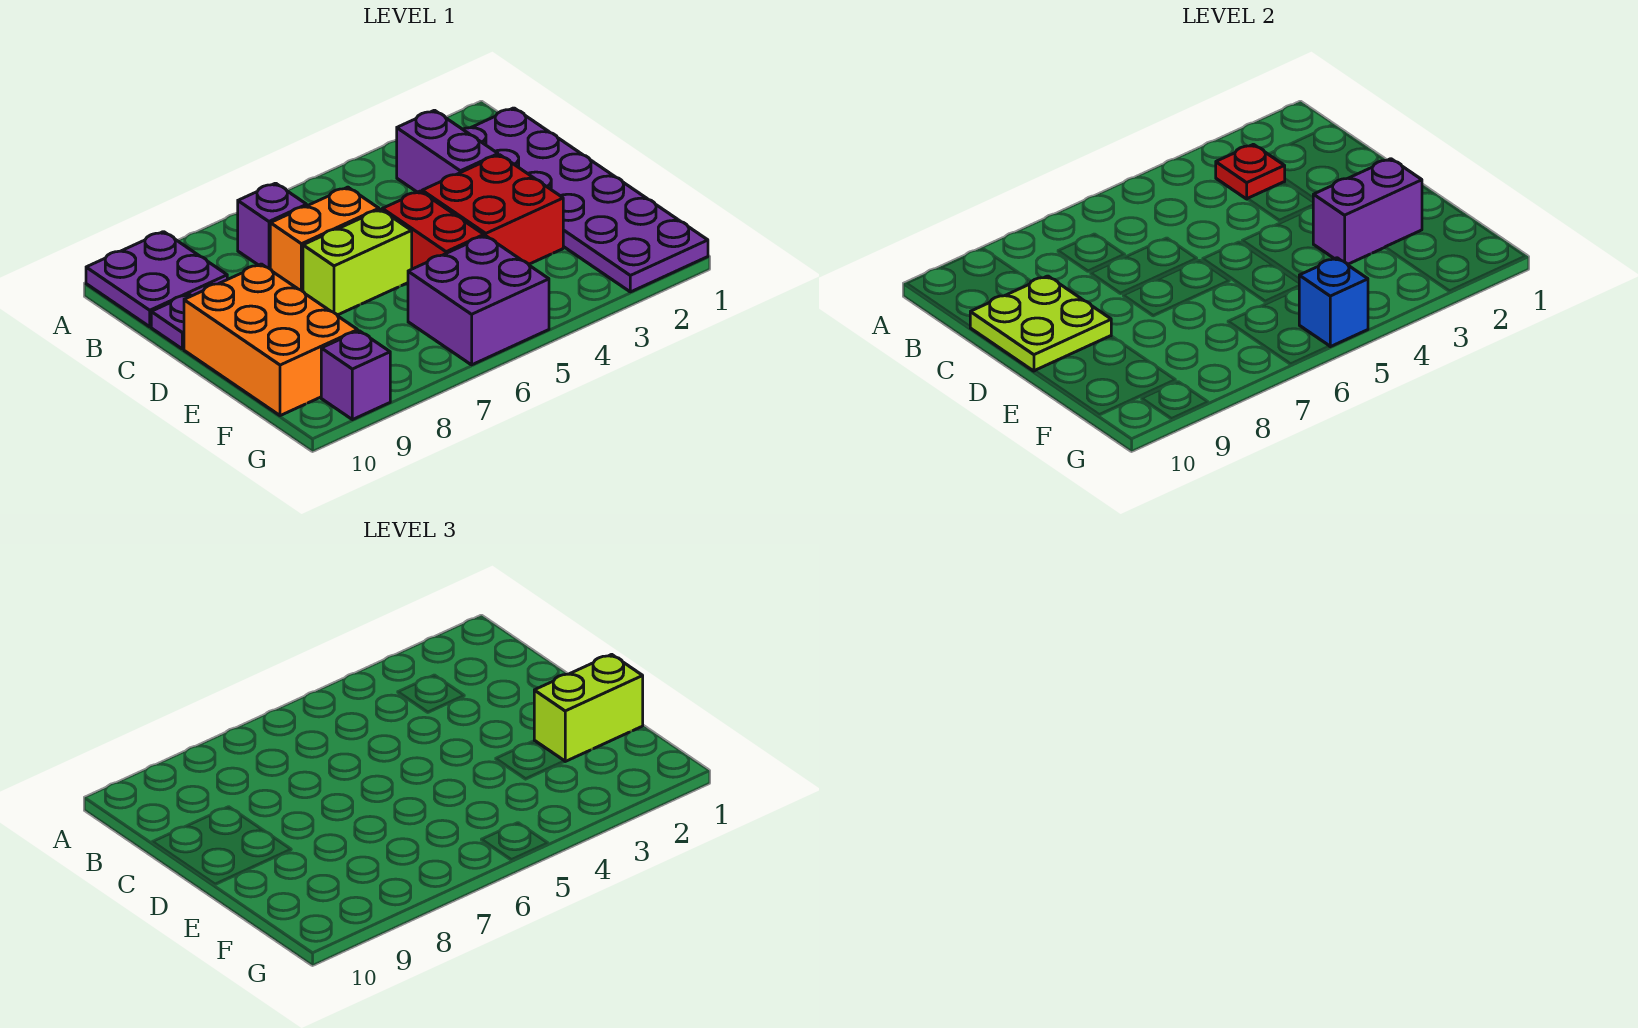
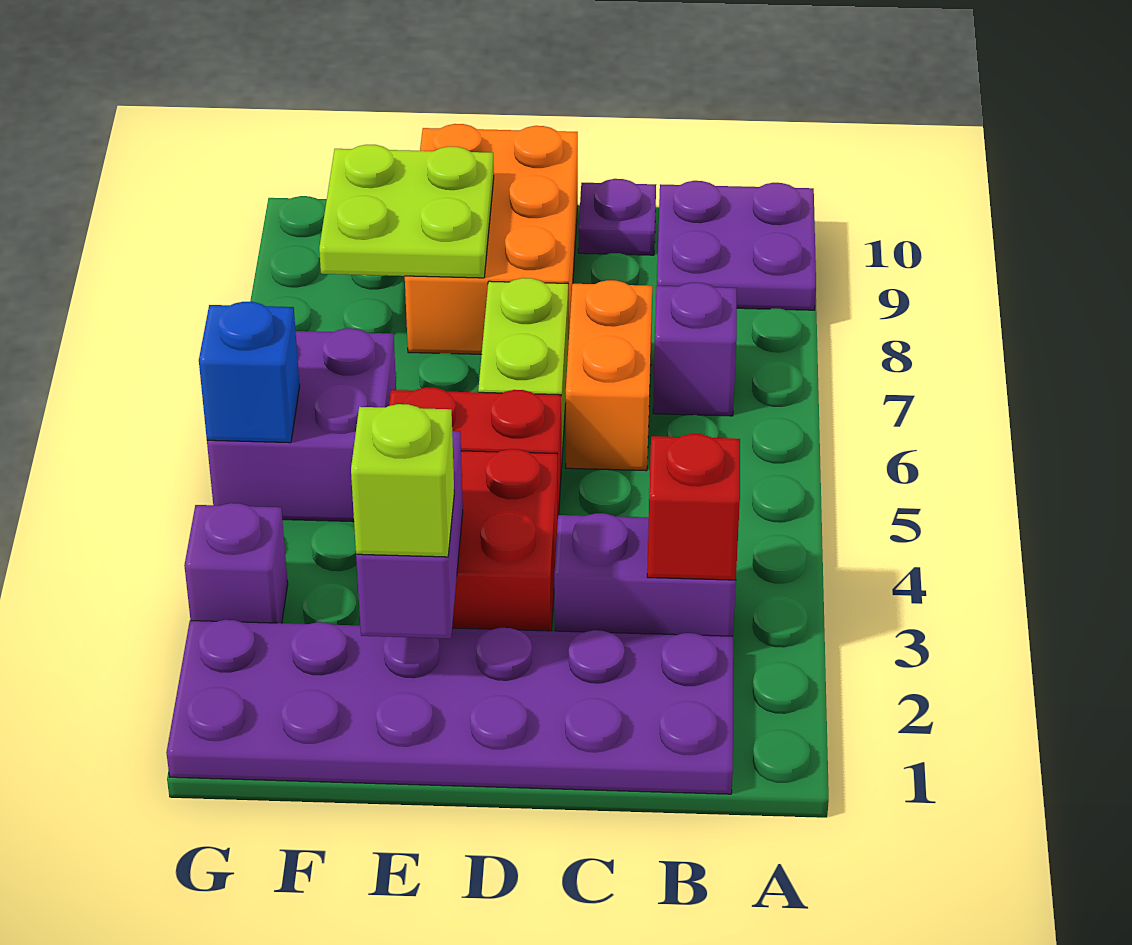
red plate B3 level 2 -> red brick B3 level 2
lime plate C9:D10 level 2 -> lime plate E8:F9 level 2
orange brick D9:F10 level 1 -> orange brick D8:E10 level 1
lime brick E1:E2 level 3 -> lime brick E2 level 3
purple brick G9 level 1 -> purple brick G3 level 1

